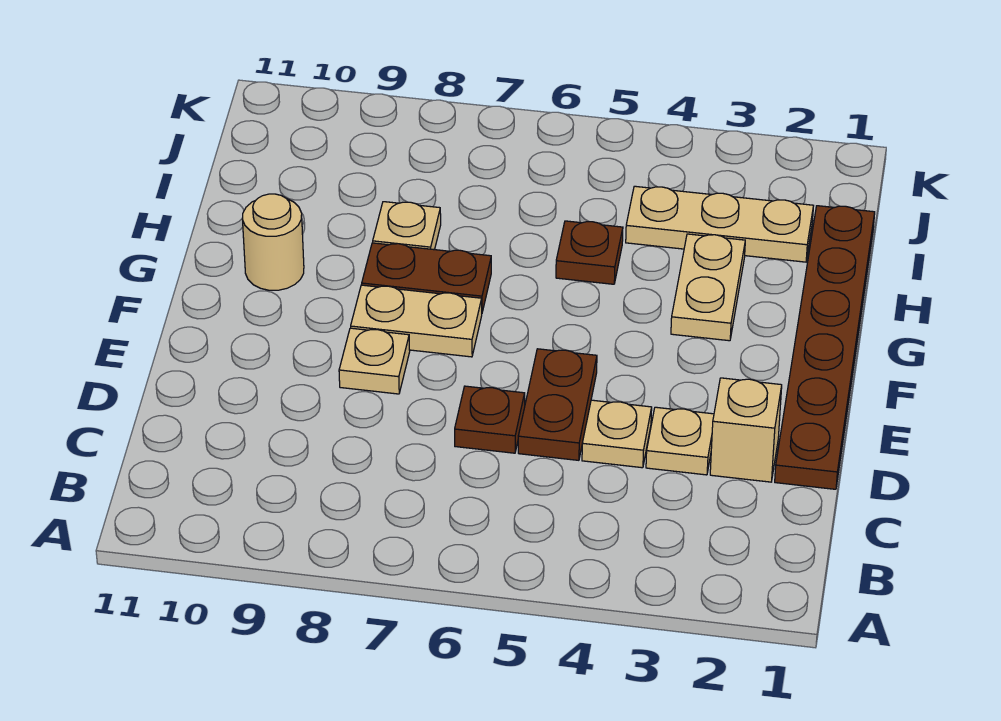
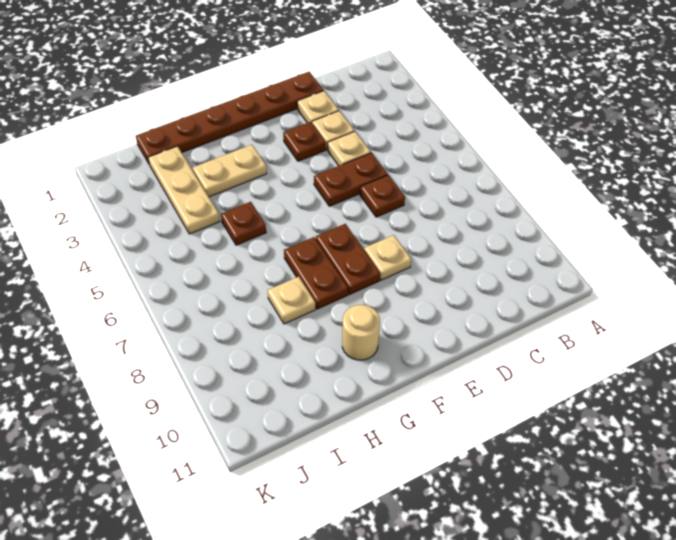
tan brick D2 level 1 -> tan plate D2 level 1
none -> brown plate E3 level 1
tan plate F7:F8 level 1 -> brown plate F7:F8 level 1

